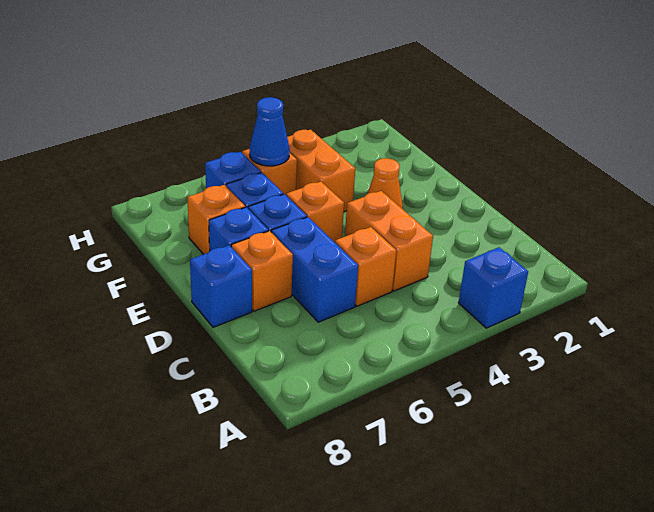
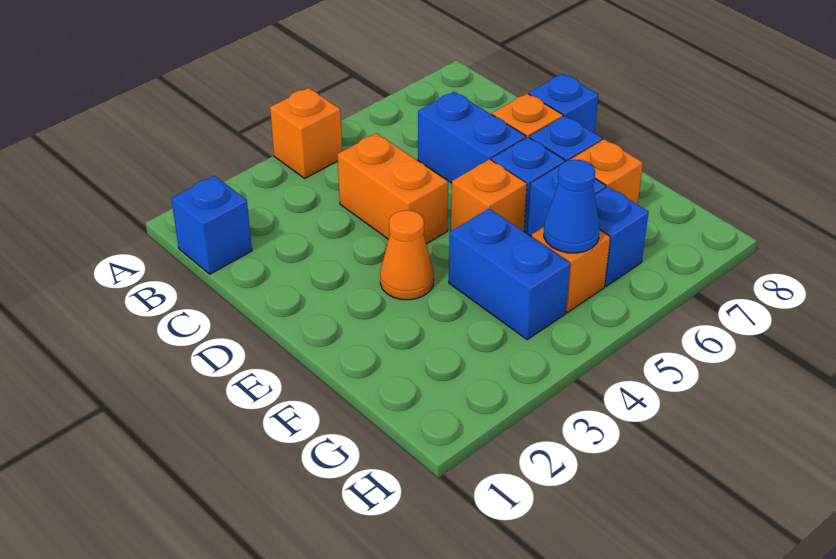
blue brick A3 level 1 -> blue brick B1 level 1
orange brick C5 level 1 -> orange brick A4 level 1
orange brick F4:G4 level 1 -> blue brick F4:G4 level 1

